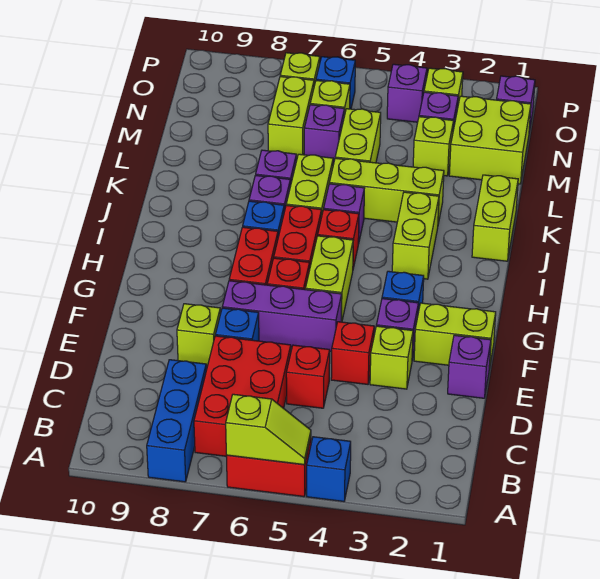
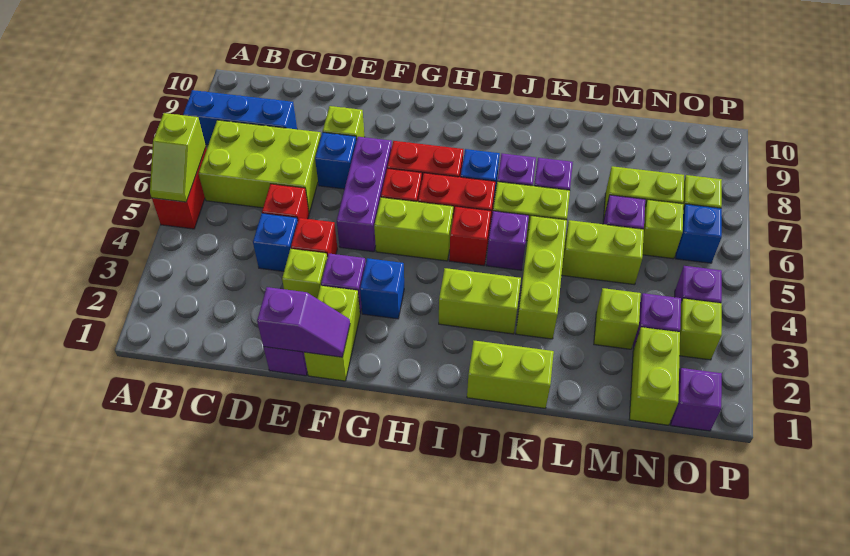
blue brick A4 level 1 -> blue brick D4 level 1
red brick B6:D7 level 1 -> lime brick B6:D7 level 1
none -> purple slope E1:F1 level 2 top E
lime brick M1:N2 level 1 -> lime brick N1:N2 level 1

